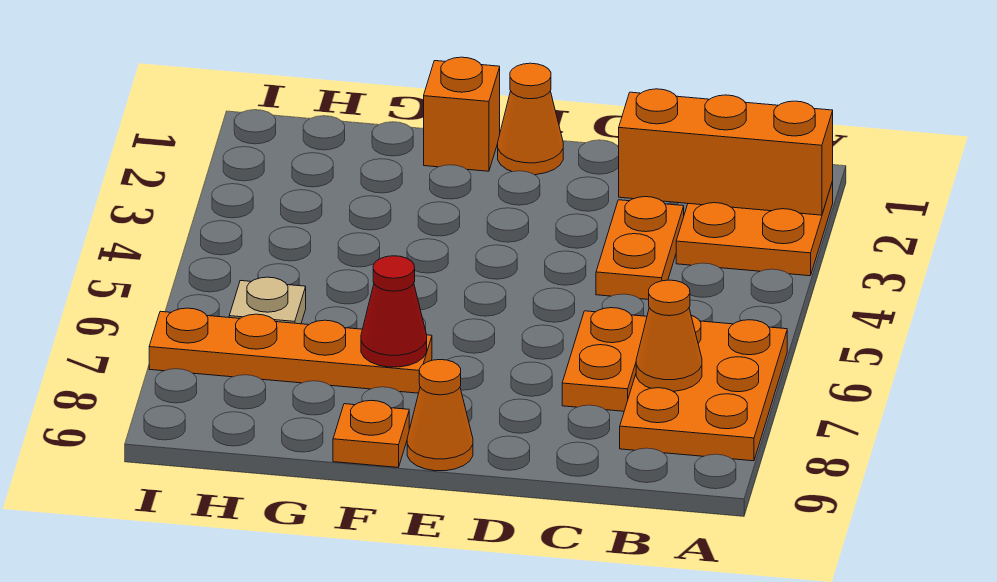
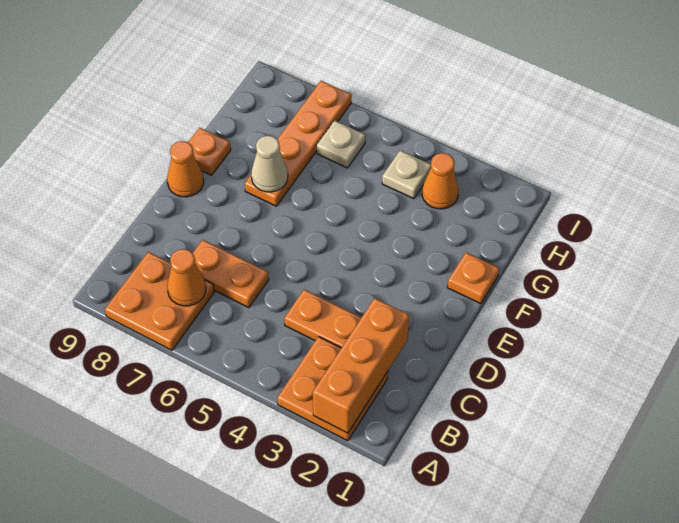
orange plate A6:B8 level 1 -> orange plate A7:B8 level 1
orange cone E1 level 1 -> orange cone H3 level 1
orange brick F1 level 1 -> orange plate F1 level 1
red cone F7 level 2 -> tan cone F7 level 2
none -> tan plate H4 level 1

